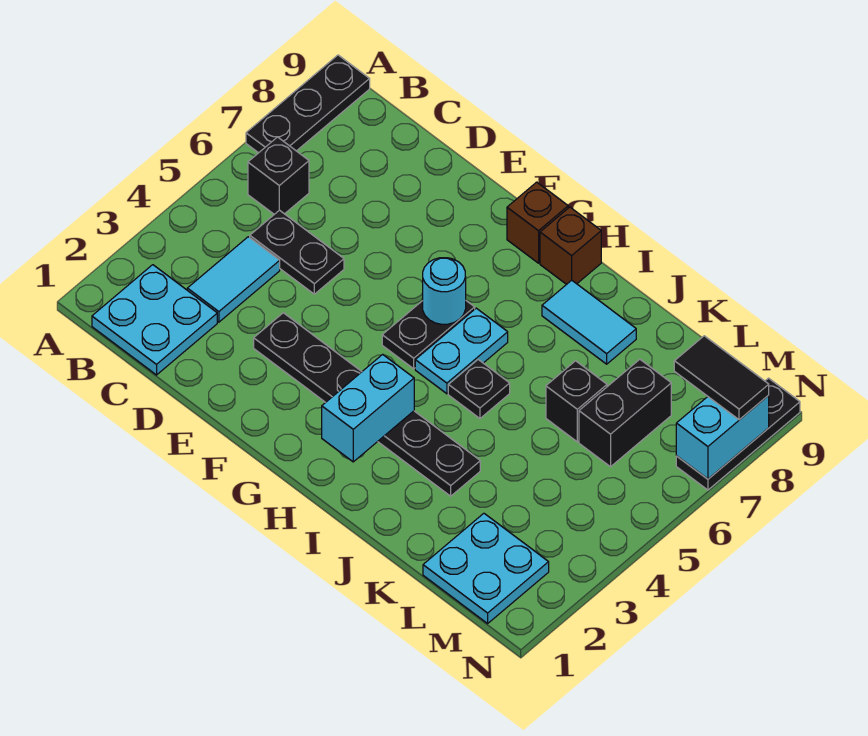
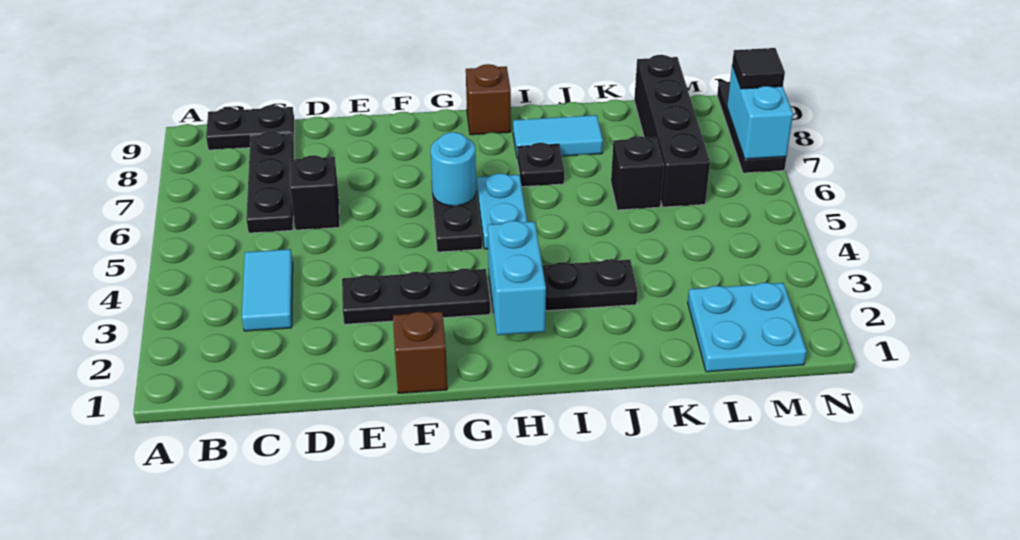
black plate A7:A9 level 1 -> black plate C6:C8 level 1
cyan plate B1:C2 level 1 -> none
black brick B6 level 1 -> black brick D6 level 1
black plate C5:D5 level 1 -> black plate B9:C9 level 1
brown brick G9 level 1 -> brown brick F1 level 1
black plate I5 level 1 -> black plate I7 level 1
black brick L6:L7 level 1 -> black brick L6:L9 level 1
black tile M8:N8 level 3 -> black tile N8 level 3

